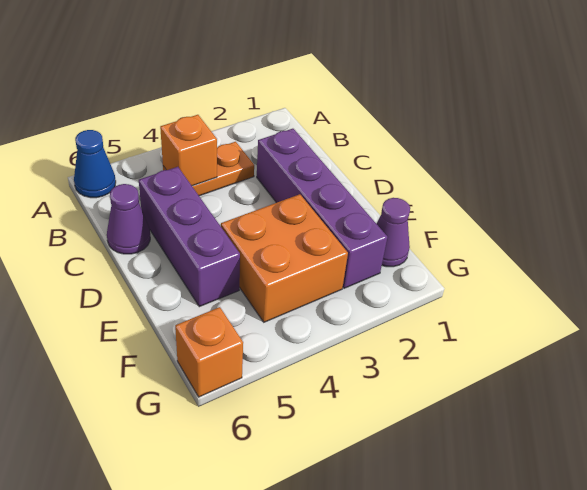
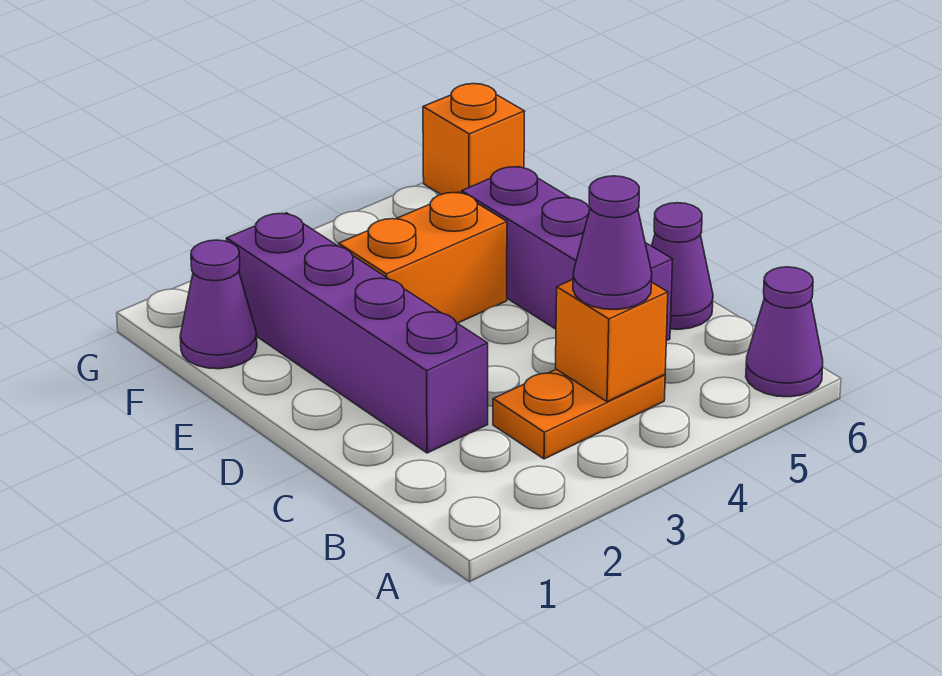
blue cone A6 level 1 -> purple cone A6 level 1
none -> purple cone B4 level 3
orange brick E3:F4 level 1 -> orange brick E3:E4 level 1

